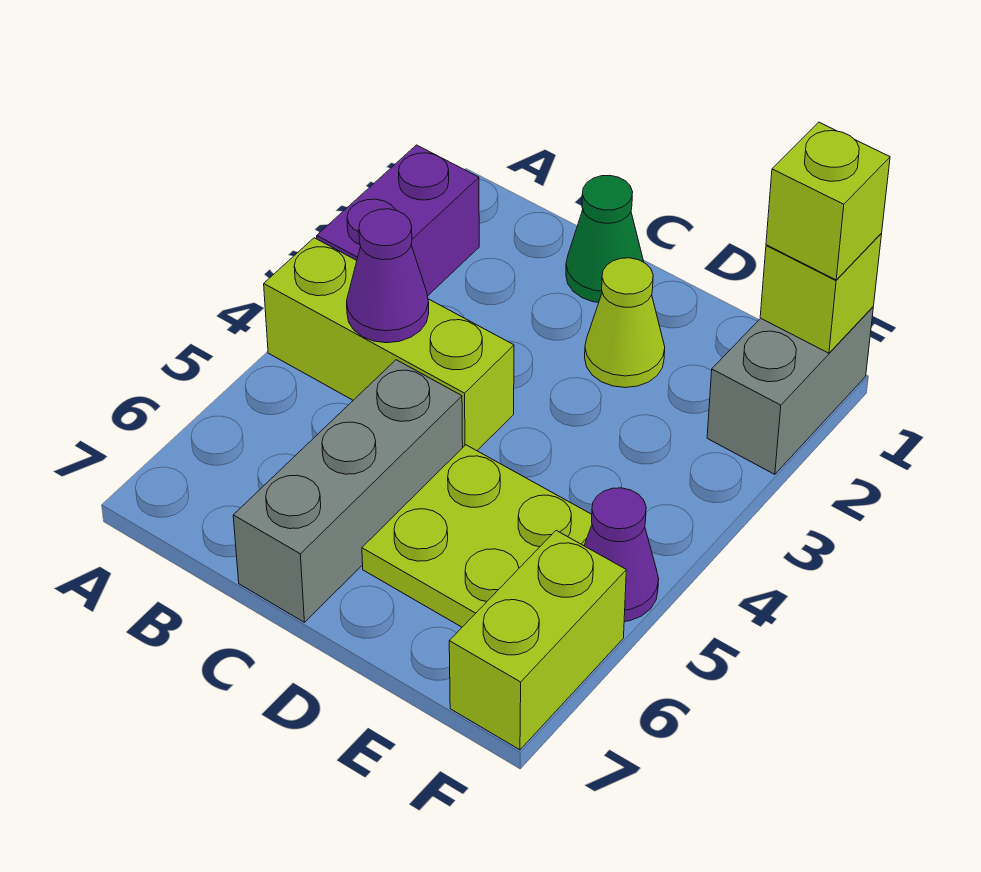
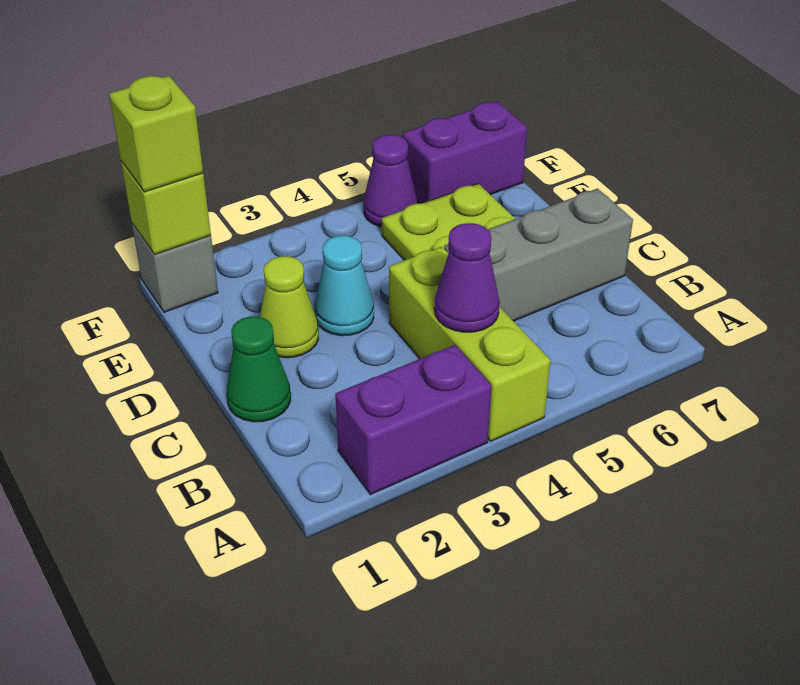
none -> cyan cone D3 level 1
grey brick F1:F2 level 1 -> grey brick F1 level 1
lime brick F6:F7 level 1 -> purple brick F6:F7 level 1

